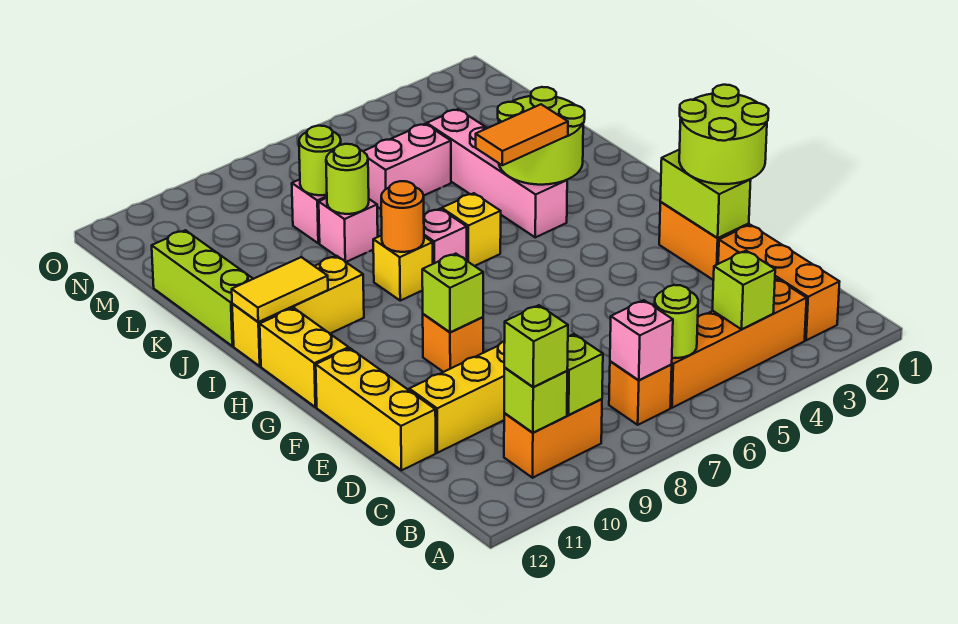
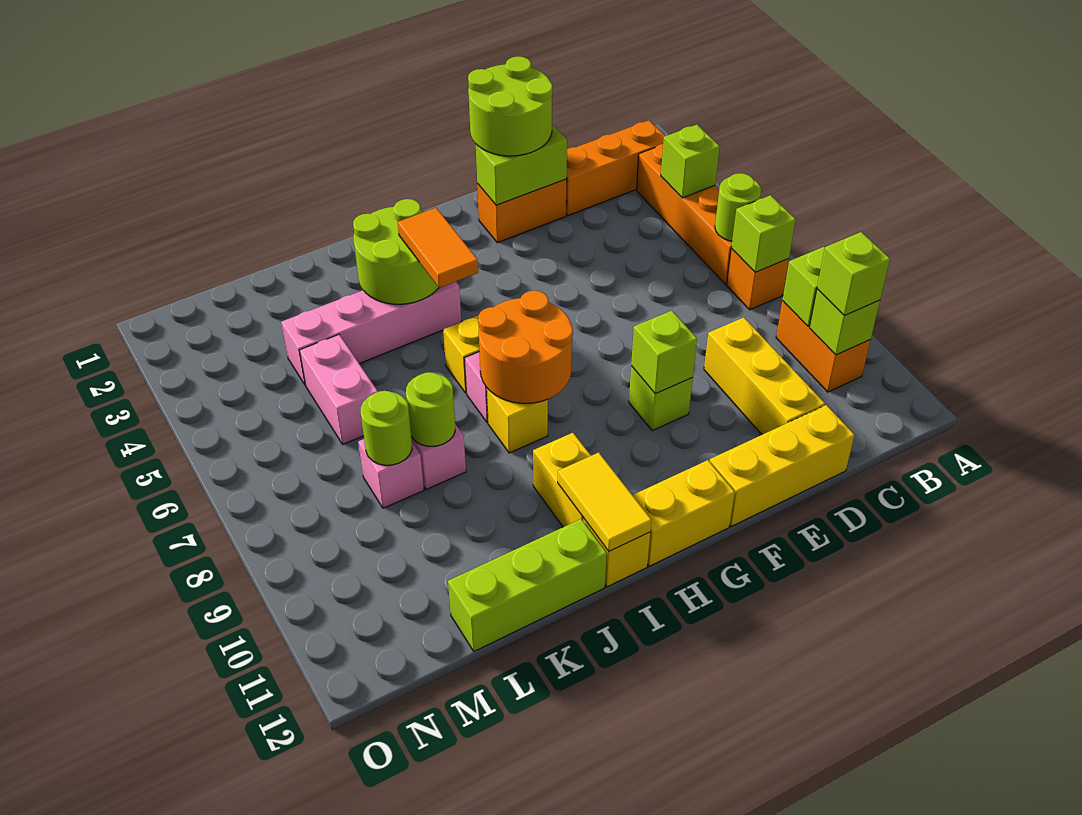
pink brick B7 level 2 -> lime brick B7 level 2
orange brick F9 level 1 -> lime brick F9 level 1
orange round brick I8 level 2 -> orange round brick H7:I8 level 2

